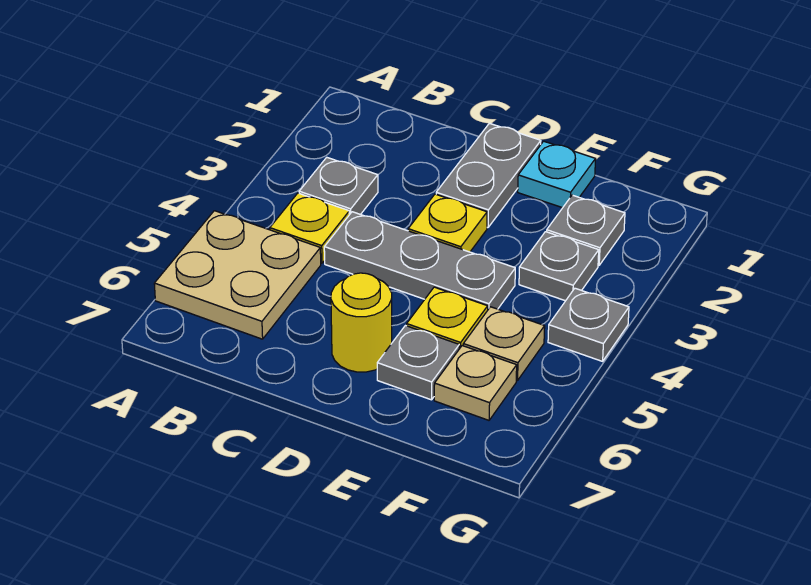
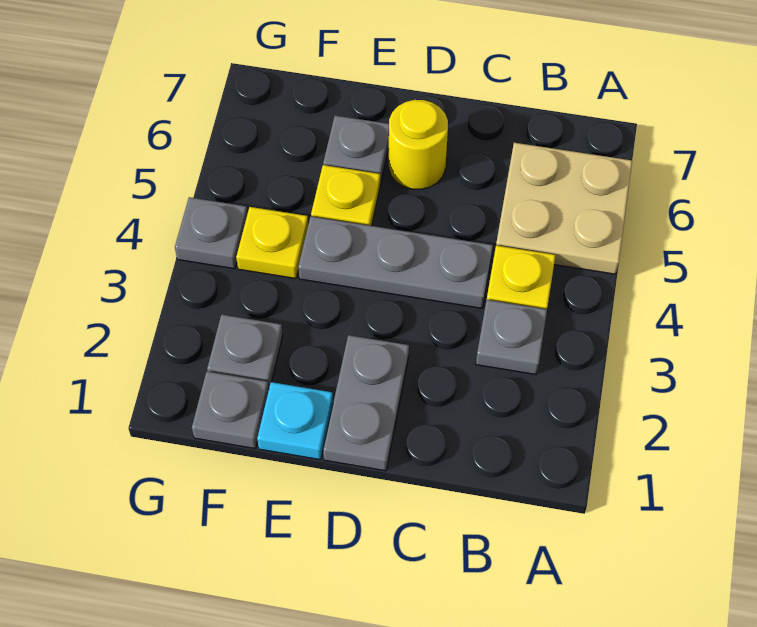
yellow plate D3 level 1 -> yellow plate F4 level 1
grey plate F3 level 1 -> grey plate F1 level 1
tan plate F5 level 1 -> none
tan plate F6 level 1 -> none

